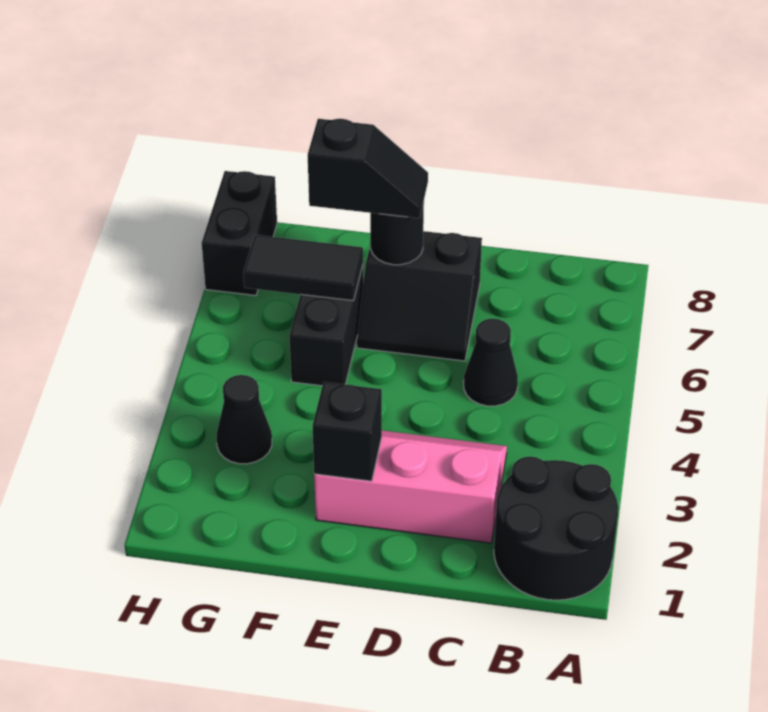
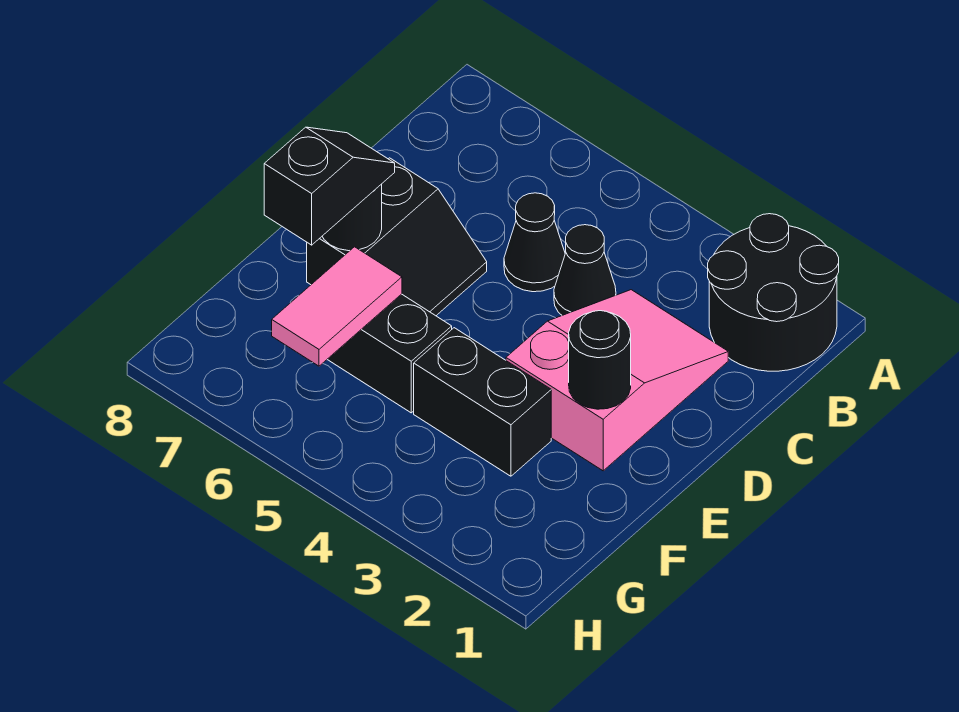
pink slope C2:E3 level 1 top 2 -> pink slope C2:E3 level 1 top E
black brick E2 level 2 -> black round brick E2 level 2
black tile F6:G6 level 2 -> pink tile F6:G6 level 2
black cone G3 level 1 -> black cone C4 level 1
black brick H7:H8 level 1 -> black brick F3:F4 level 1

